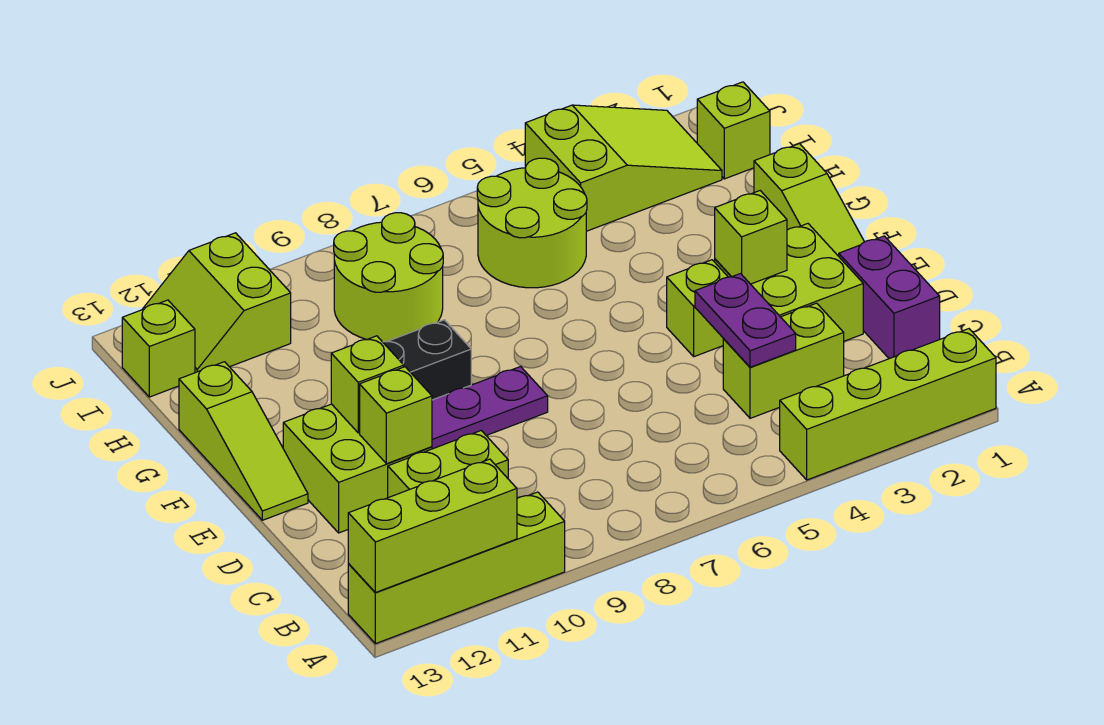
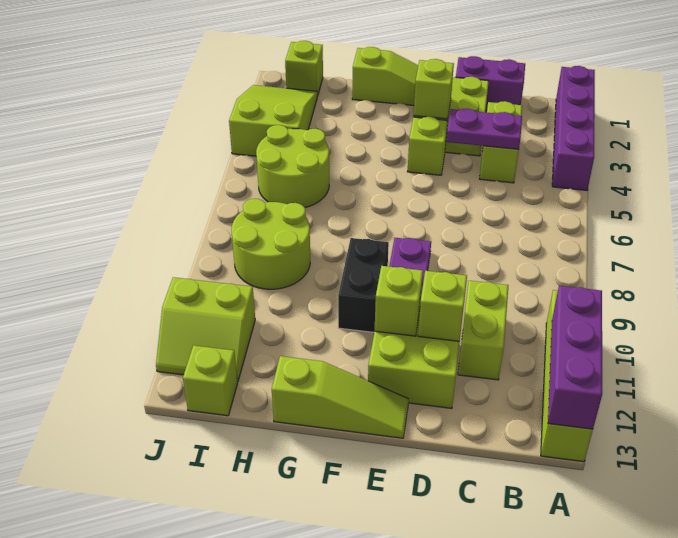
lime brick A1:A4 level 1 -> purple brick A1:A4 level 1
lime brick A11:A13 level 2 -> purple brick A11:A13 level 2

